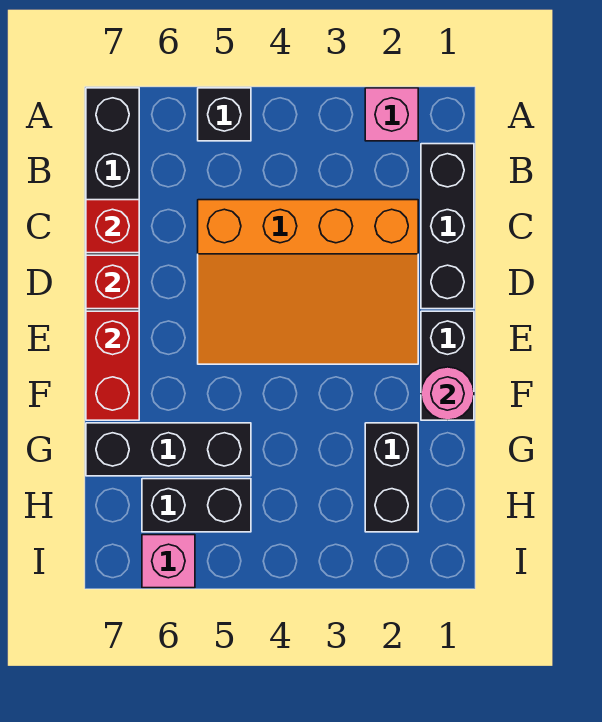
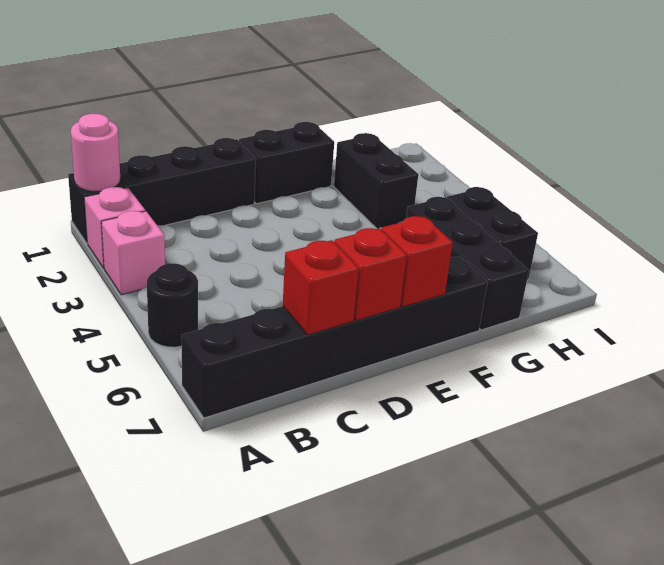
black brick A5 level 1 -> black round brick A5 level 1
black brick B1:D1 level 1 -> black brick A1:D1 level 1
orange slope C2:E5 level 1 top C -> none
red brick E7:F7 level 2 -> red brick E7 level 2
pink round brick F1 level 2 -> pink round brick A1 level 2
black brick G2:H2 level 1 -> black brick G2:G3 level 1
pink brick I6 level 1 -> pink brick A3 level 1

